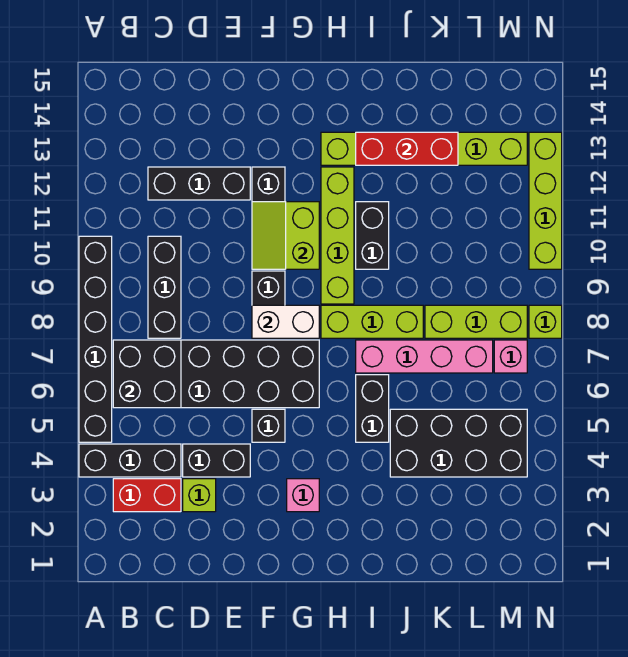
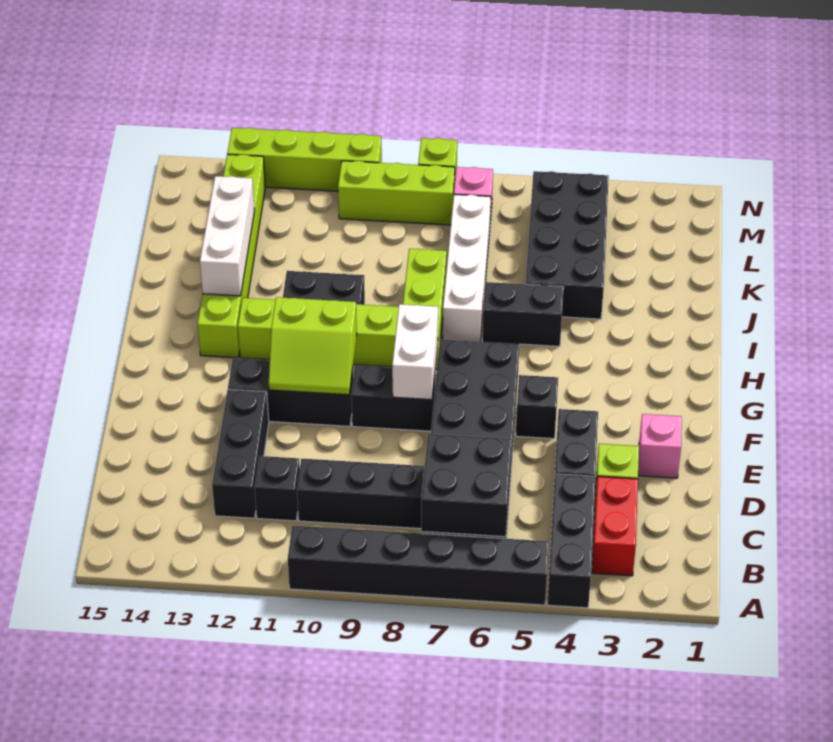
none -> black brick C11 level 1
pink brick G3 level 1 -> pink brick E2 level 1
pink brick I7:L7 level 1 -> white brick I7:L7 level 1
red brick I13:K13 level 2 -> white brick I13:K13 level 2
lime brick K8:M8 level 1 -> lime brick M8:M10 level 1

